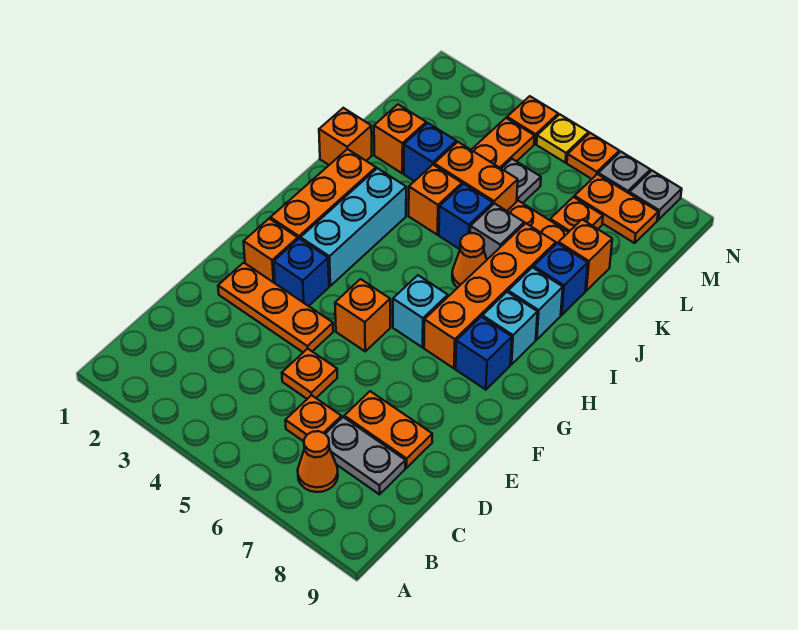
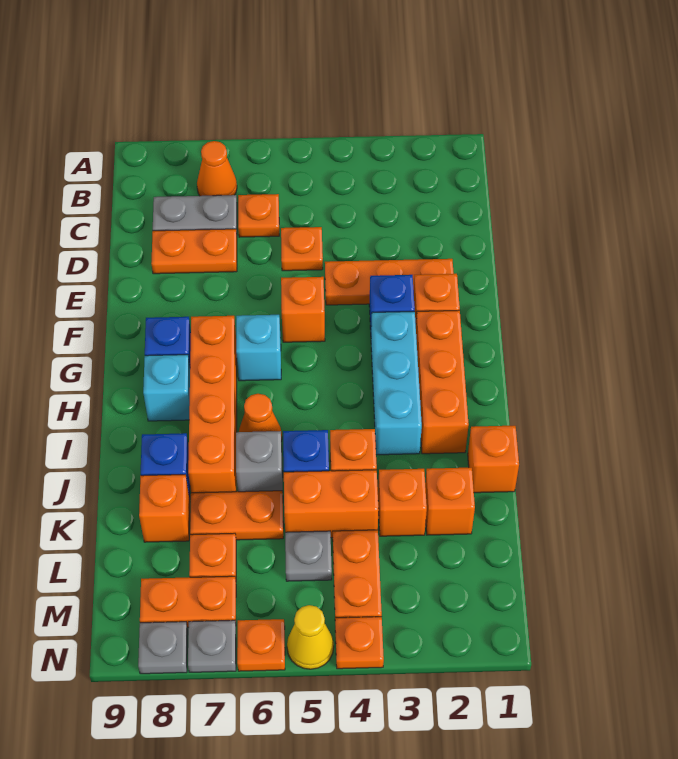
cyan brick I8 level 1 -> none
blue brick K3 level 1 -> orange brick K3 level 1
yellow plate N5 level 1 -> yellow cone N5 level 1

